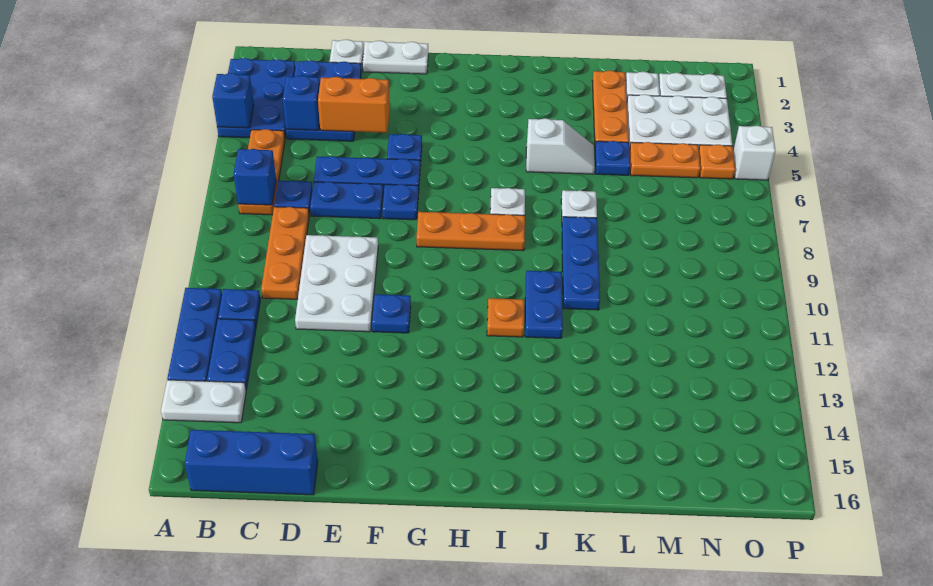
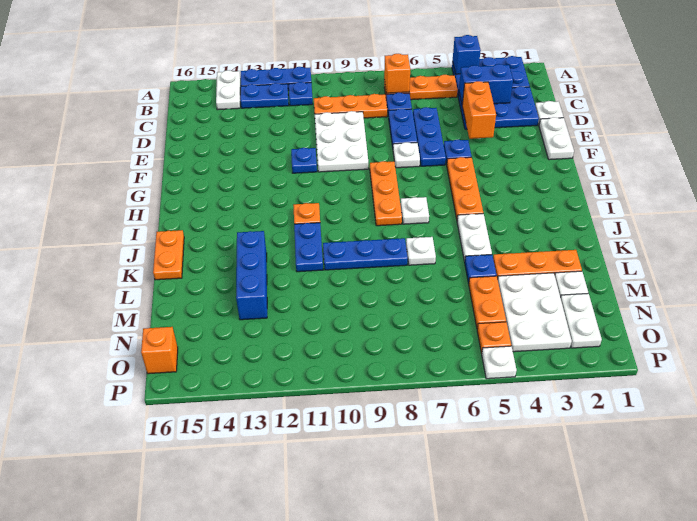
blue brick B7 level 2 -> orange brick B7 level 2
blue brick B16:D16 level 1 -> blue brick K13:M13 level 1
blue brick C4 level 2 -> blue brick C3:C4 level 2
white plate D9:E11 level 1 -> white plate D9:F10 level 1
blue plate F7 level 1 -> white plate F7 level 1
none -> orange plate G5:I5 level 1
white slope J5:K5 level 1 top J -> white plate J5:K5 level 1
blue plate J10:J11 level 1 -> blue plate J11:K11 level 1
none -> orange plate J16:K16 level 1
none -> orange brick O16 level 1
white brick P5 level 1 -> white plate P5 level 1

